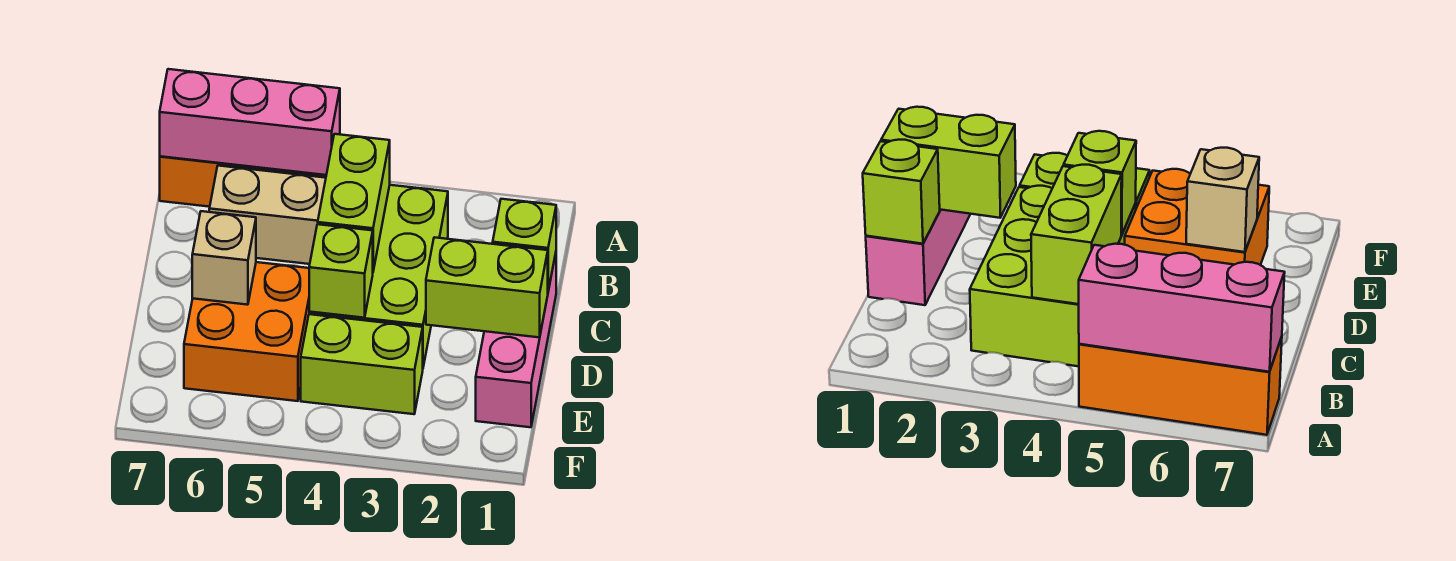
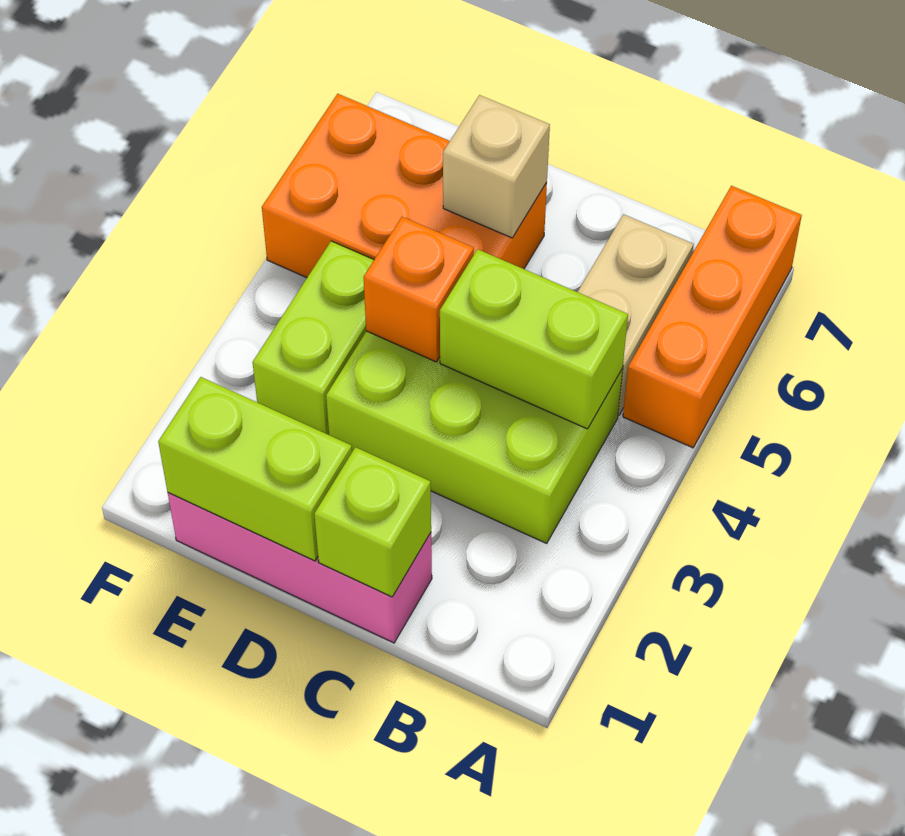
pink brick A5:A7 level 2 -> none
lime brick D1:D2 level 2 -> lime brick D1:E1 level 2
lime brick D4 level 2 -> orange brick D4 level 2
orange brick D5:E6 level 1 -> orange brick D5:F6 level 1

